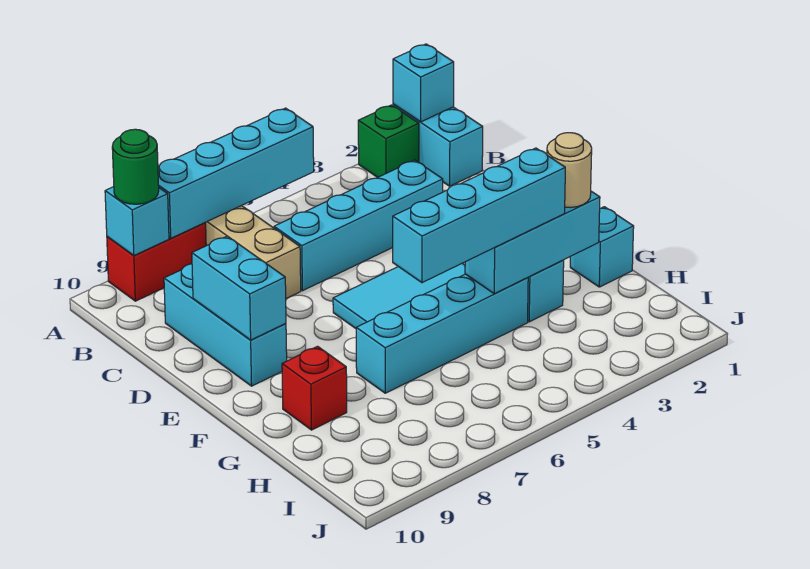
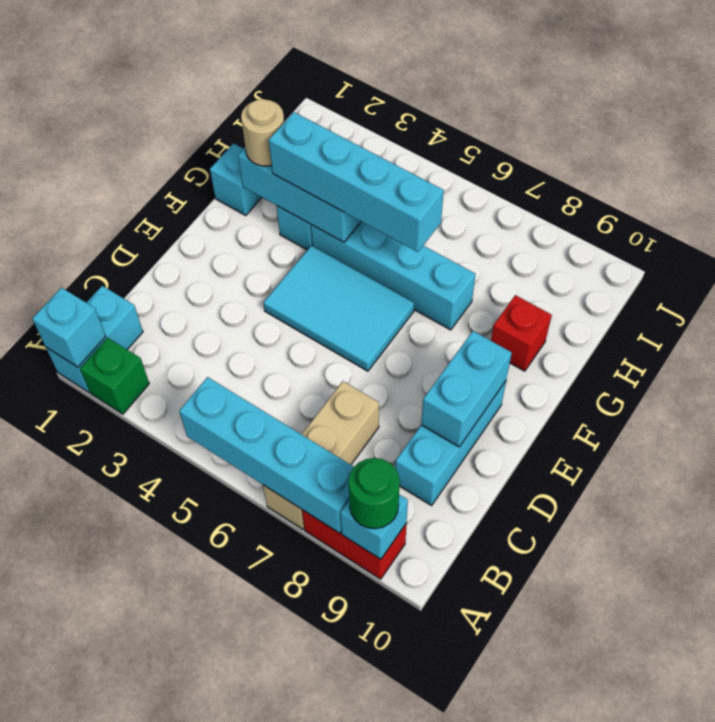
cyan brick C3:C6 level 1 -> none

